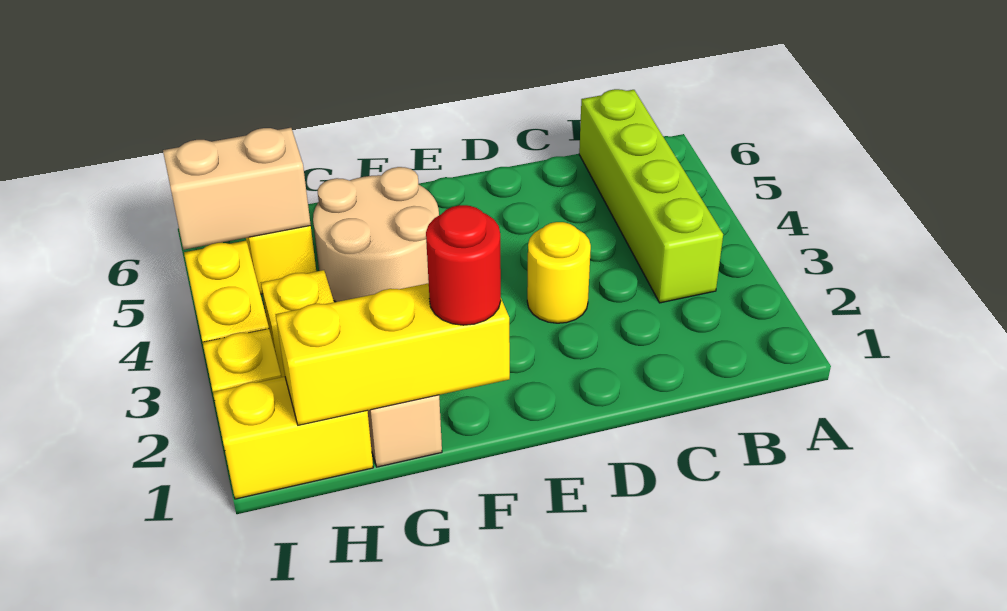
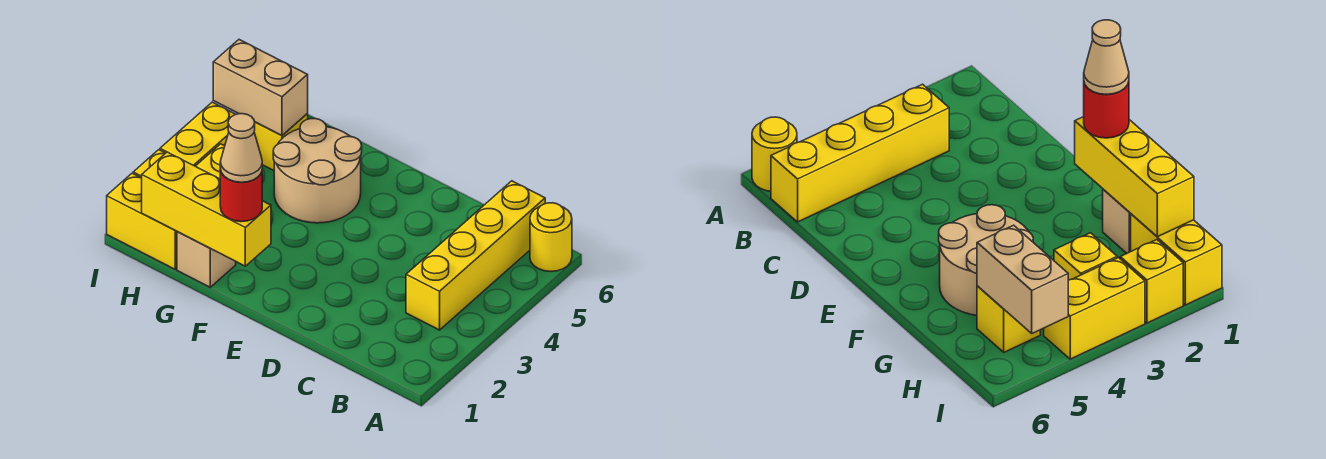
lime brick B3:B6 level 1 -> yellow brick B3:B6 level 1
yellow round brick D3 level 1 -> yellow round brick A6 level 1
none -> tan cone F1 level 4

